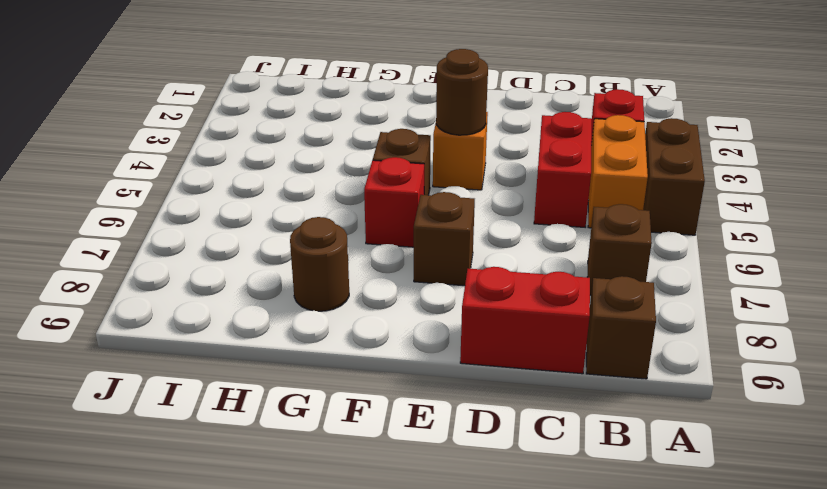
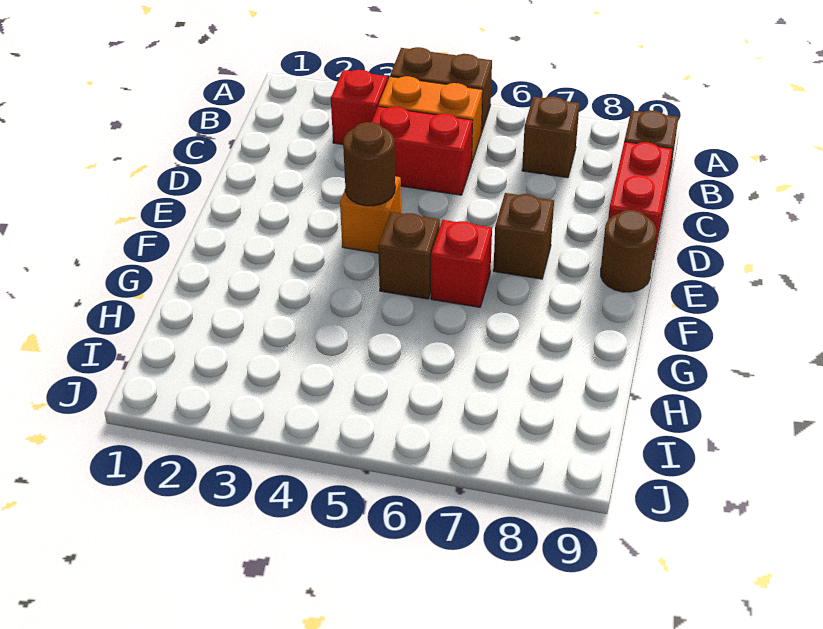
brown round brick G8 level 1 -> brown round brick E9 level 1

